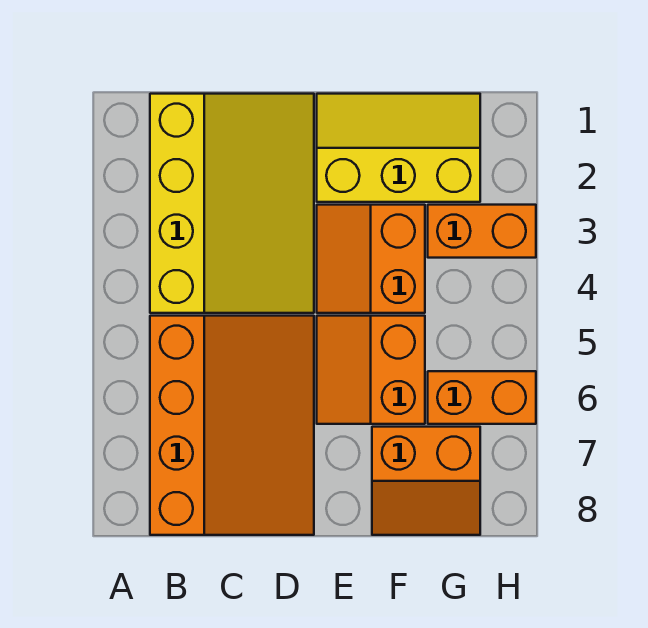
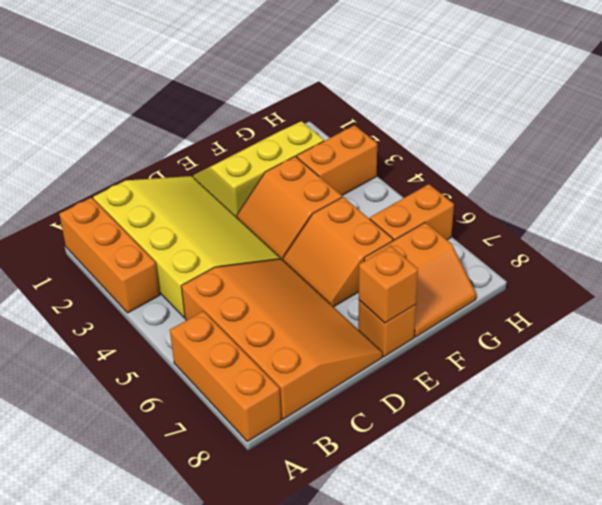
none -> orange brick A1:A3 level 1
none -> orange brick A6:A8 level 1
none -> orange brick E8 level 1
none -> orange brick E8 level 2

